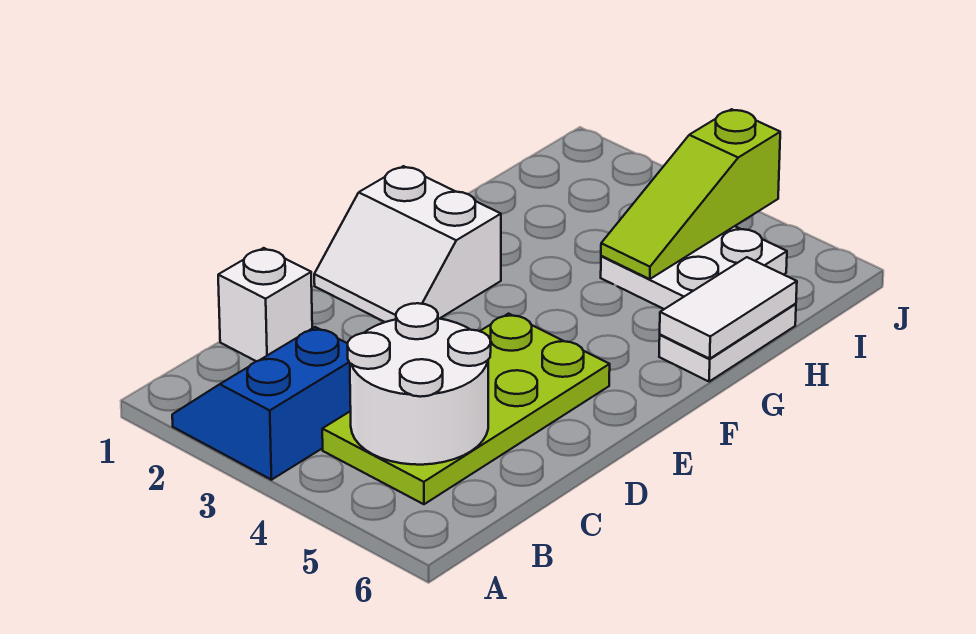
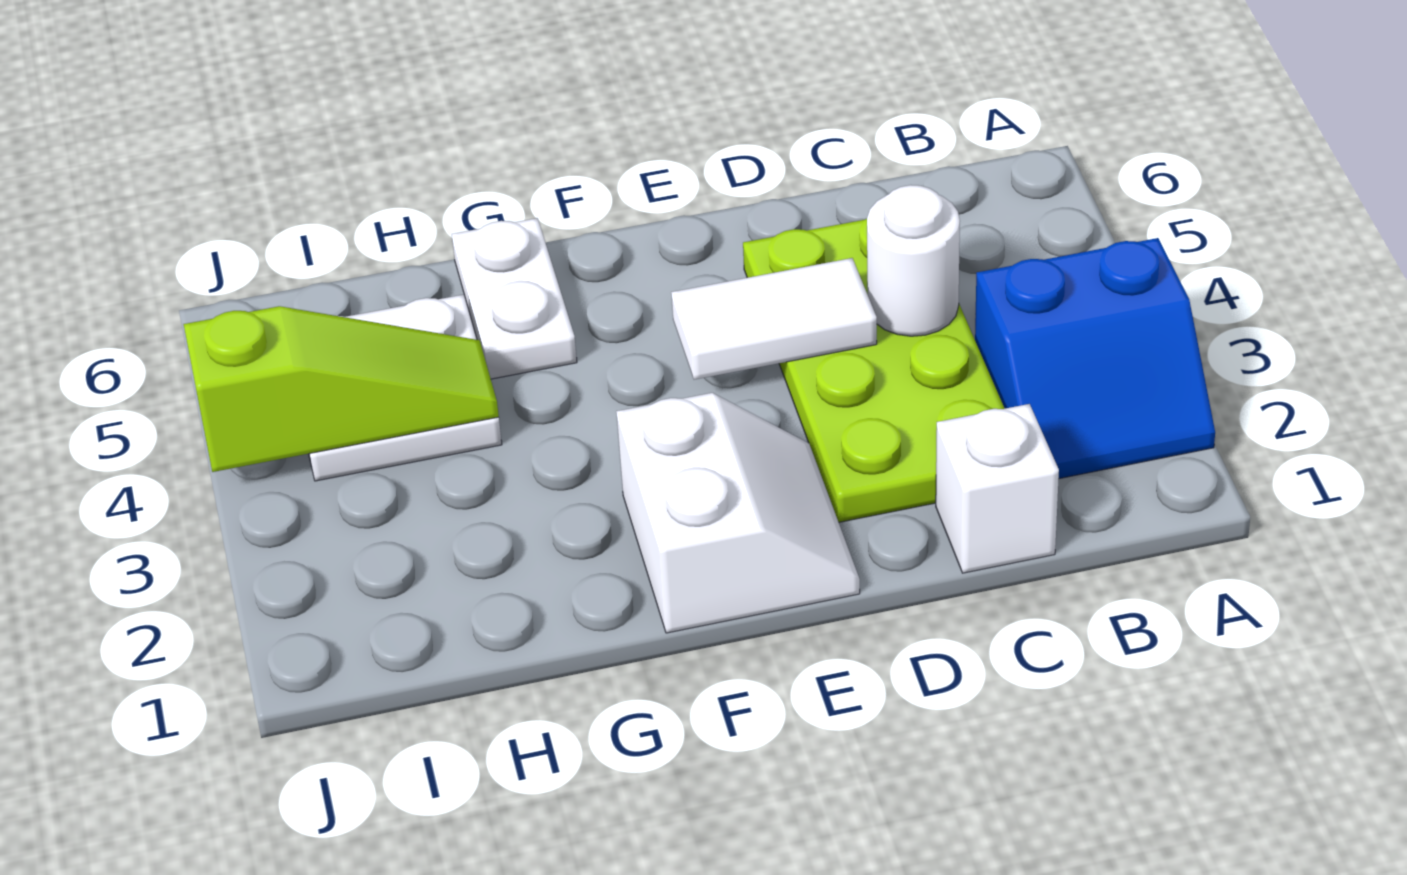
lime plate B4:E5 level 1 -> lime plate C2:D5 level 1
white round brick B4:C5 level 2 -> white round brick C4 level 2
white plate G6:H6 level 1 -> white plate G5:G6 level 1
white tile G6:H6 level 2 -> white tile D4:E4 level 2

